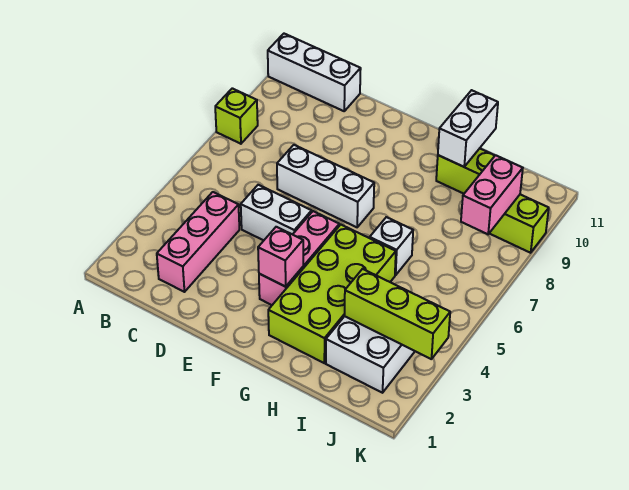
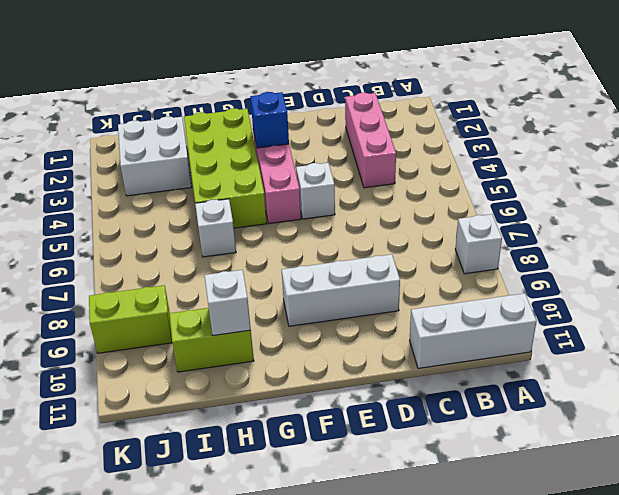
lime brick A8 level 1 -> white brick A8 level 1
white brick D5:E5 level 1 -> white brick E5 level 1
white brick D7:F7 level 1 -> white brick D9:F9 level 1
pink brick F3 level 2 -> blue brick F3 level 2
white brick H10:H11 level 2 -> white brick H10 level 2
lime brick I3:K3 level 2 -> none
pink brick J8:J9 level 2 -> none

